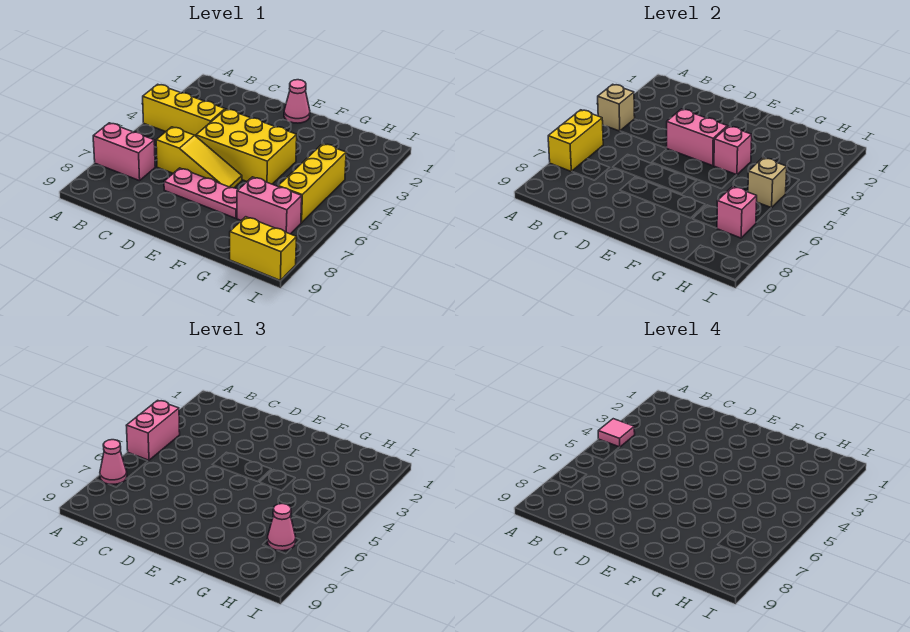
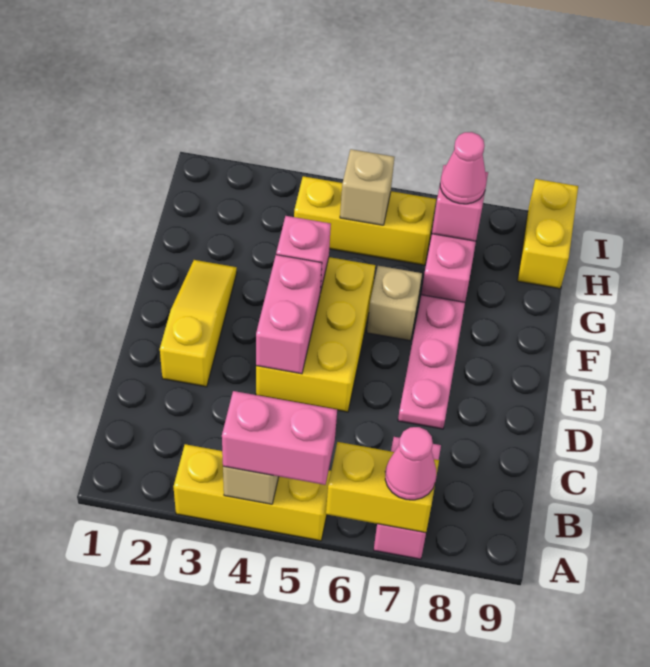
yellow brick A4:C4 level 1 -> yellow brick A3:A5 level 1
pink tile A4 level 4 -> none
yellow slope C6:E6 level 1 top C -> yellow slope D2:F2 level 1 top D
pink cone E1 level 1 -> none
none -> tan brick F6 level 1

